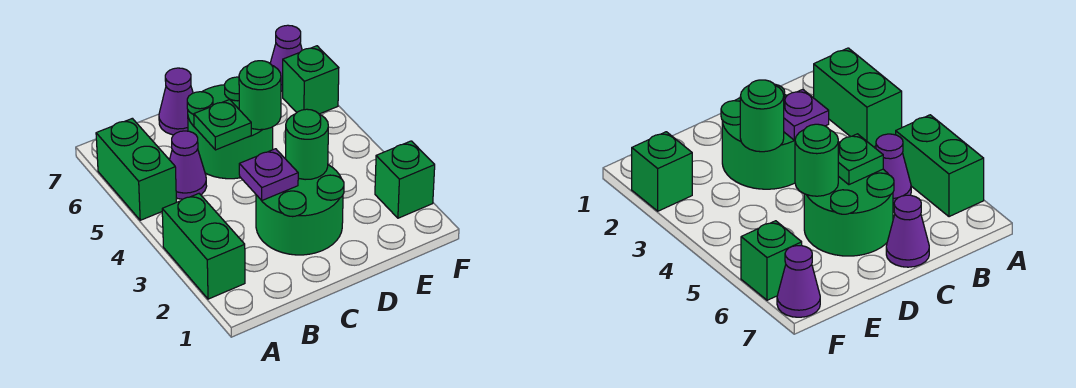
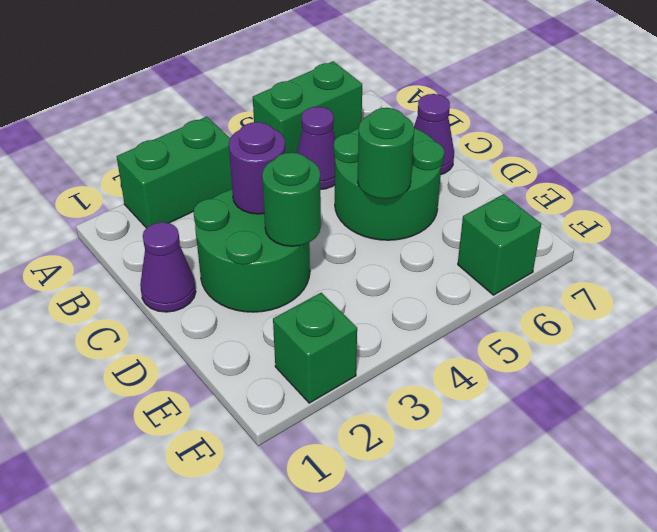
purple plate C3 level 2 -> purple round brick C3 level 2
green plate C5 level 2 -> none
purple cone F7 level 1 -> purple cone C1 level 1

